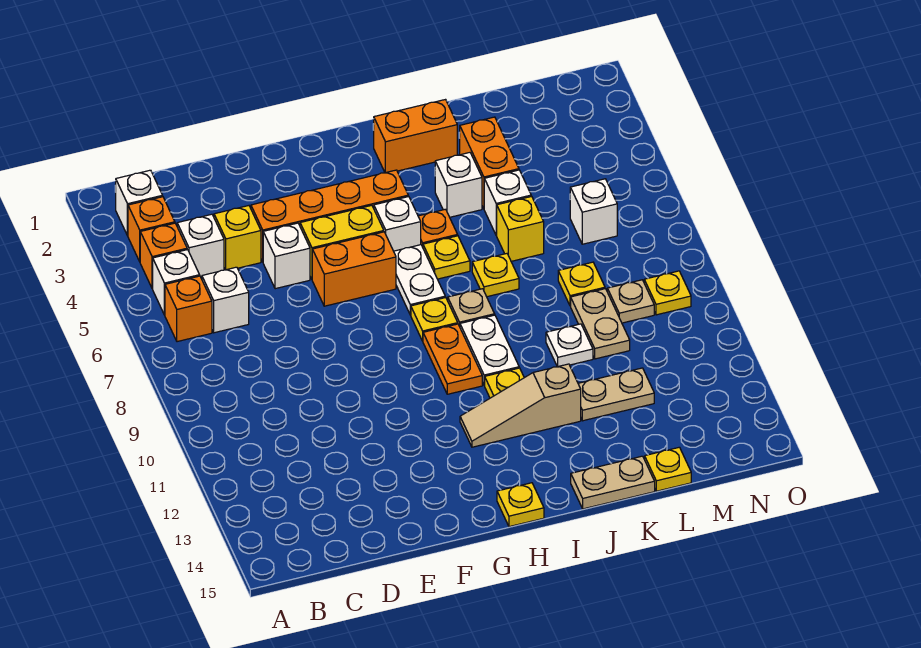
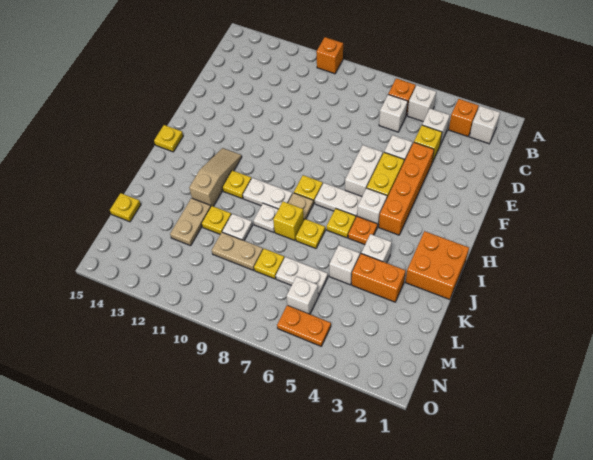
orange brick B4 level 1 -> orange brick A10 level 1
orange brick F6:G6 level 1 -> white brick F6:G6 level 1
orange plate H9:H10 level 1 -> orange plate N5:N6 level 1
orange brick I2:J2 level 1 -> orange brick I1:J2 level 1
none -> white plate J9 level 1
tan plate J15:K15 level 1 -> none
yellow brick K6 level 1 -> yellow brick J8 level 1
none -> white plate L6:L7 level 1
tan plate M9 level 1 -> none
yellow plate N9 level 1 -> yellow plate K11 level 1

